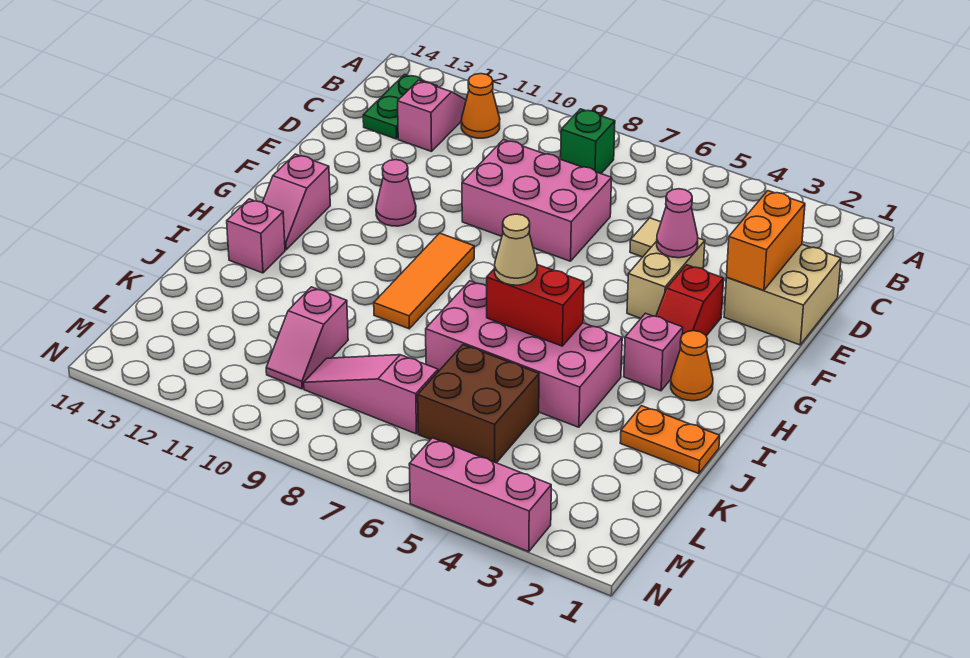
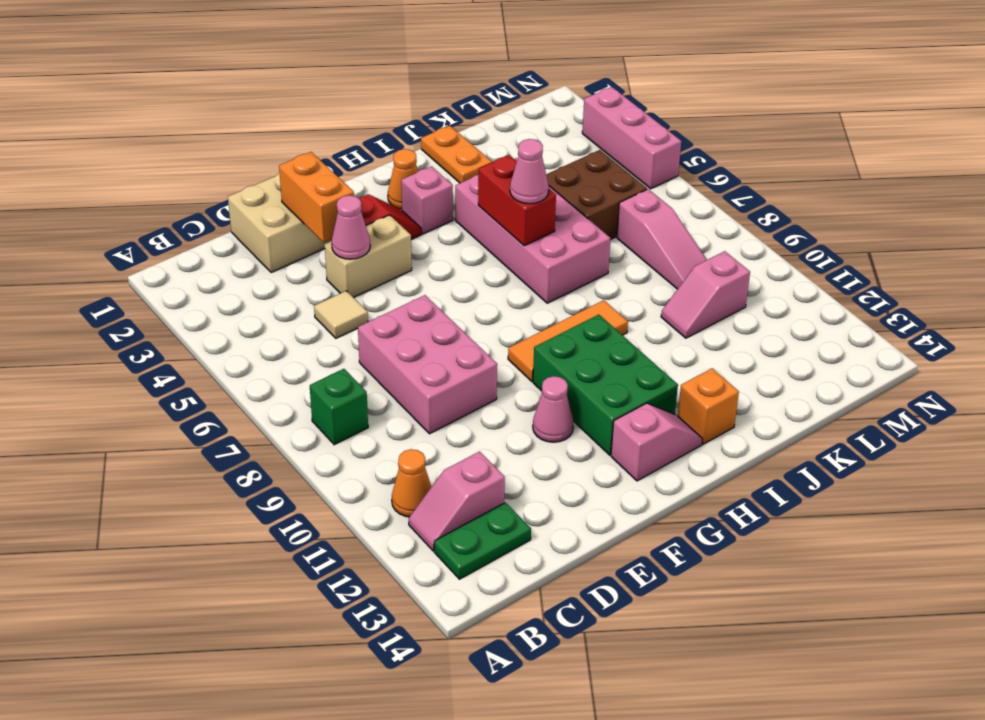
orange brick D2:E2 level 2 -> orange brick E2:E3 level 2
none -> green brick G10:H12 level 1
tan cone I6 level 3 -> pink cone I6 level 3
pink brick I13 level 1 -> orange brick I13 level 1
pink slope K10:L10 level 1 top K -> pink slope K10:L10 level 1 top L

